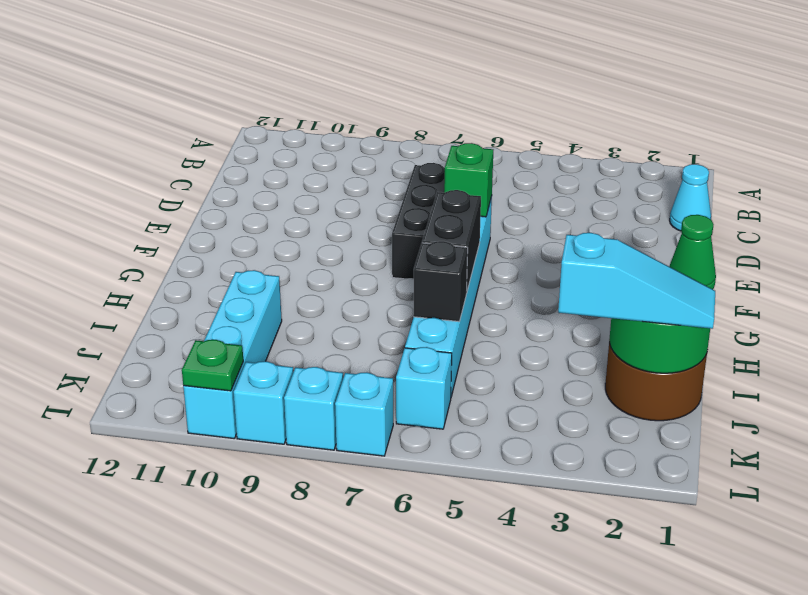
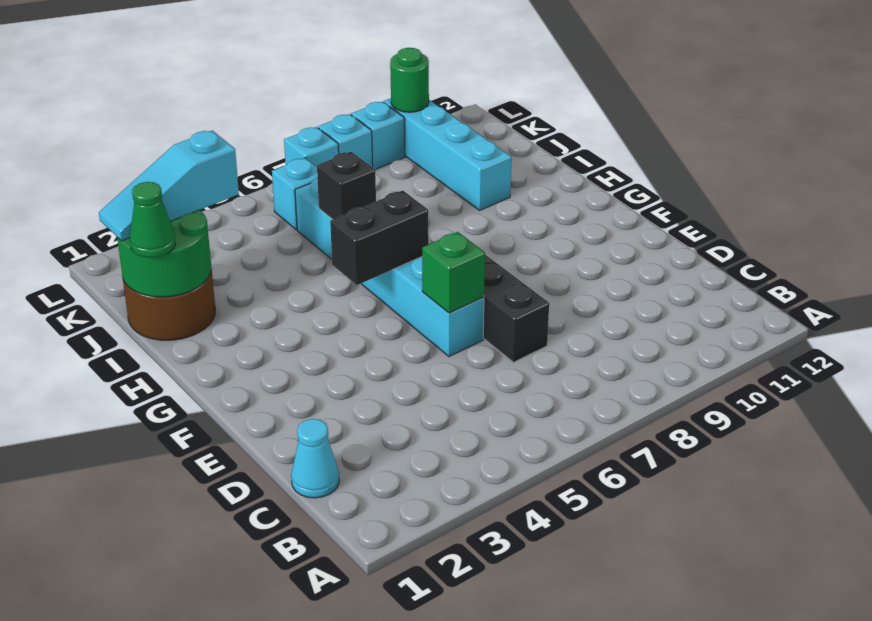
black brick G6:H6 level 2 -> black brick G5:G6 level 2
green plate L10 level 2 -> green round brick L10 level 2

